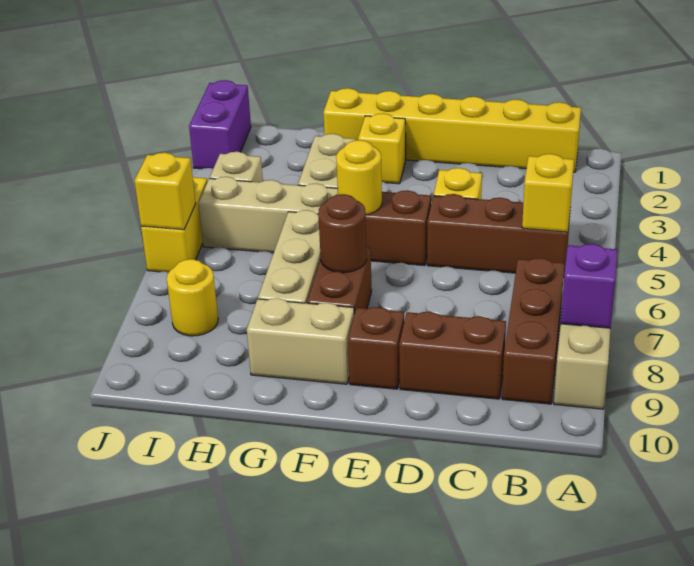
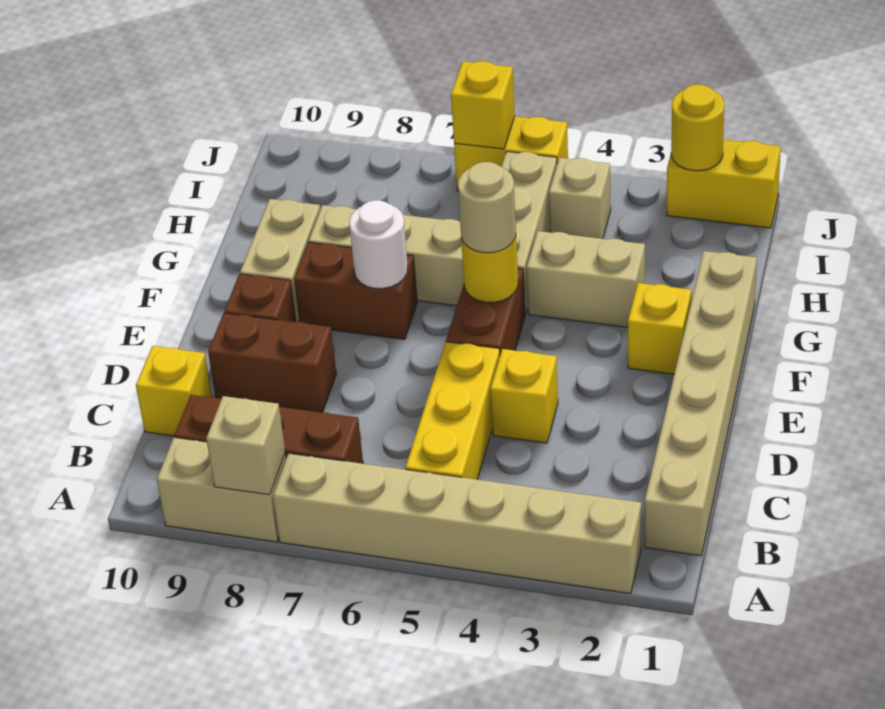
none -> tan brick A2:A7 level 1
purple brick A8 level 2 -> tan brick A8 level 2
yellow brick B1:G1 level 1 -> tan brick B1:G1 level 1
brown brick B5:D5 level 1 -> yellow brick B5:D5 level 1
yellow brick B5 level 2 -> yellow brick C10 level 1
brown brick C9:D9 level 1 -> brown brick D8:D9 level 1
none -> tan round brick F5 level 3
brown round brick F7 level 2 -> white round brick F7 level 2
yellow round brick I8 level 1 -> yellow round brick J2 level 2
purple brick J1:J2 level 1 -> yellow brick J1:J2 level 1

